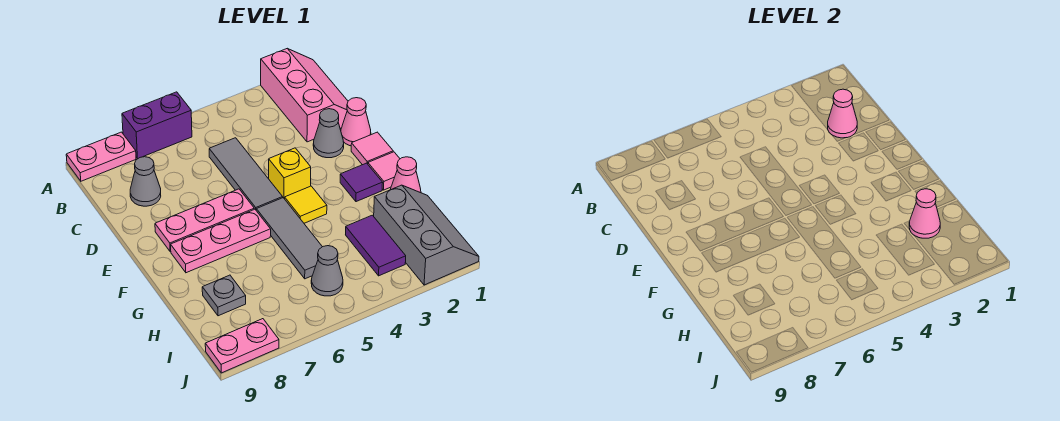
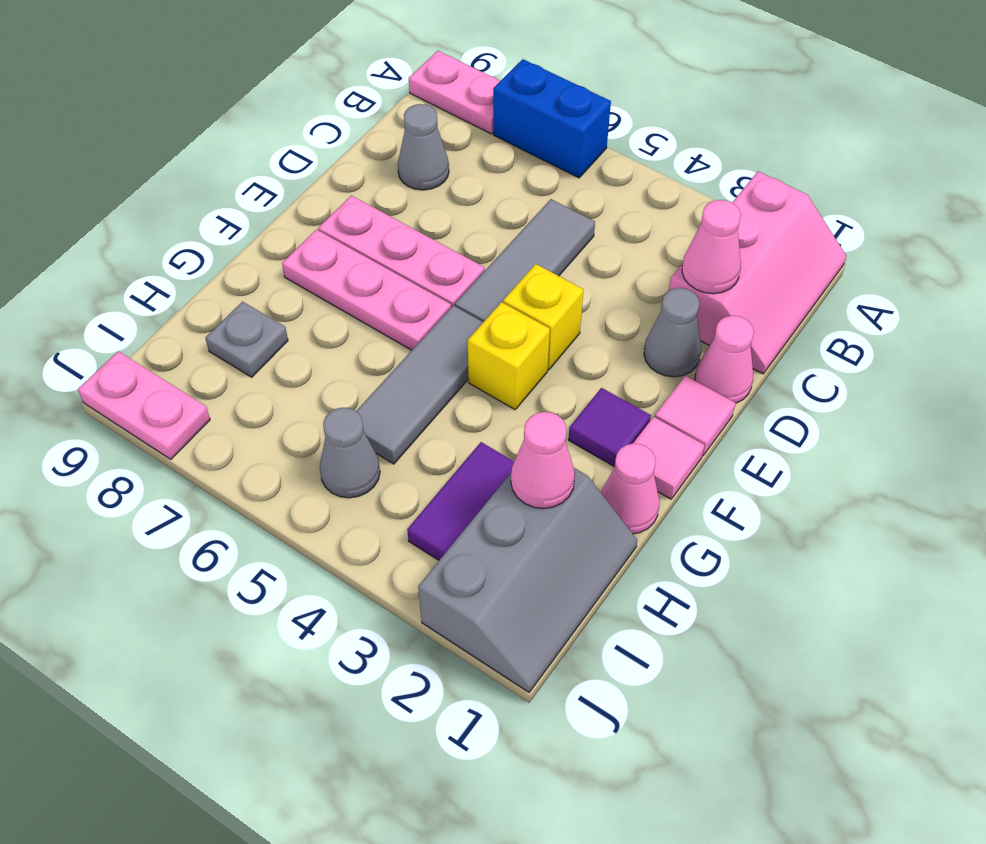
purple brick A6:A7 level 1 -> blue brick A6:A7 level 1
yellow tile F4 level 1 -> yellow brick F4 level 1

